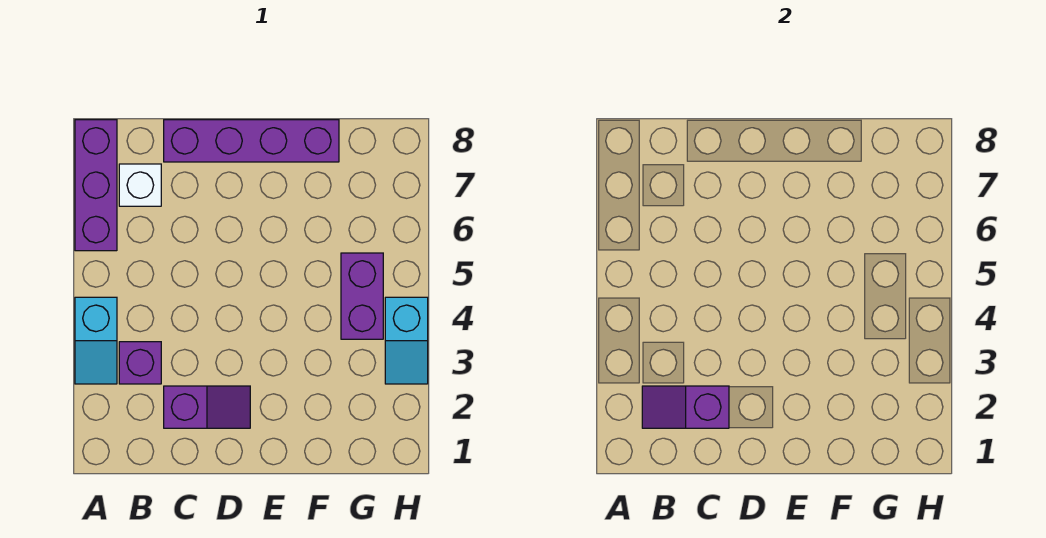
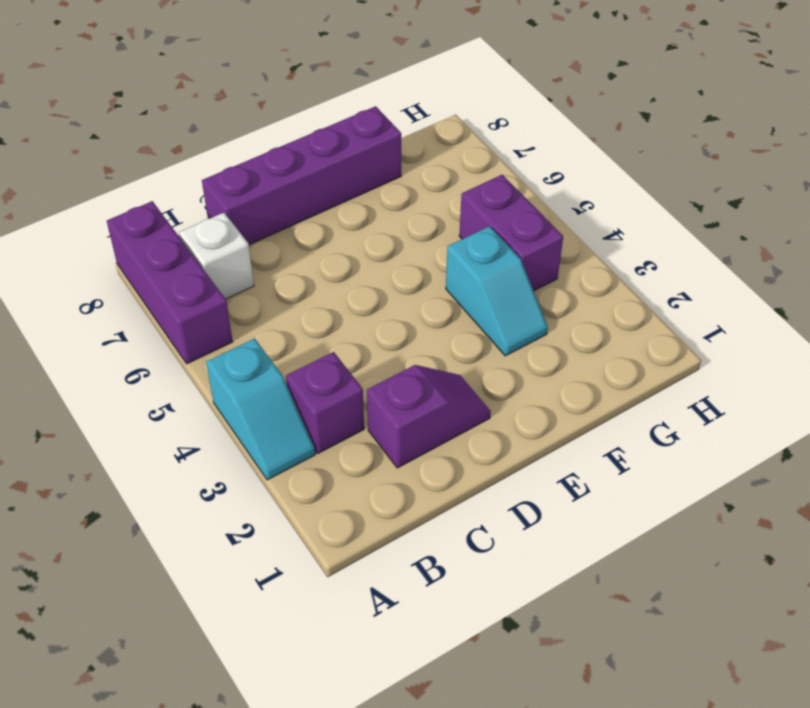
purple slope B2:C2 level 2 top C -> none
cyan slope H3:H4 level 1 top 4 -> cyan slope F3:F4 level 1 top 4

